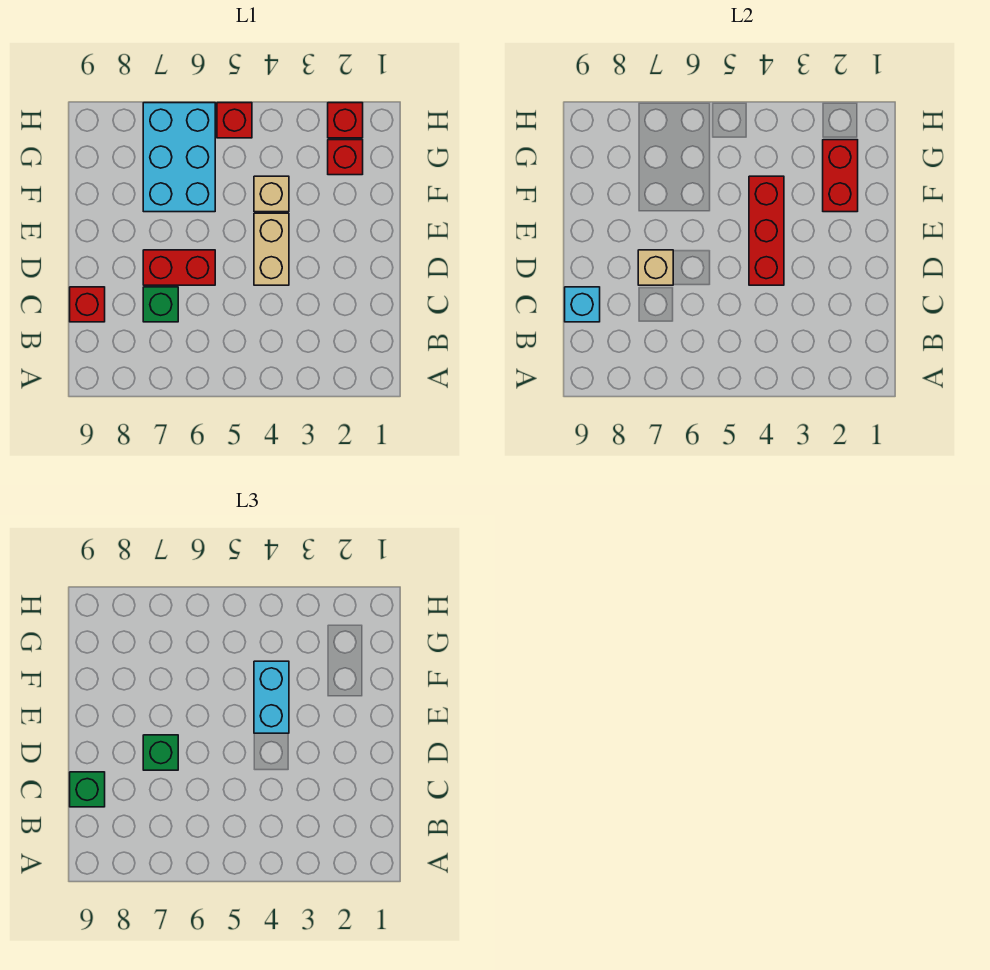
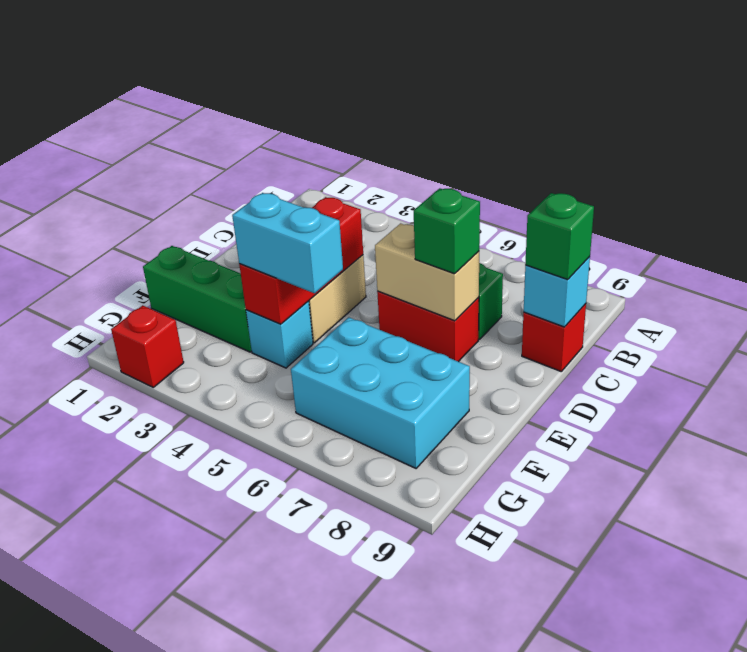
tan brick D7 level 2 -> tan brick D6:D7 level 2
cyan brick E4:F4 level 3 -> cyan brick F4:F5 level 3
none -> green brick F1:F3 level 1
red brick F2:G2 level 2 -> none
tan brick F4 level 1 -> cyan brick F4 level 1
cyan brick F6:H7 level 1 -> cyan brick F6:G8 level 1
red brick G2 level 1 -> none
red brick H5 level 1 -> none

